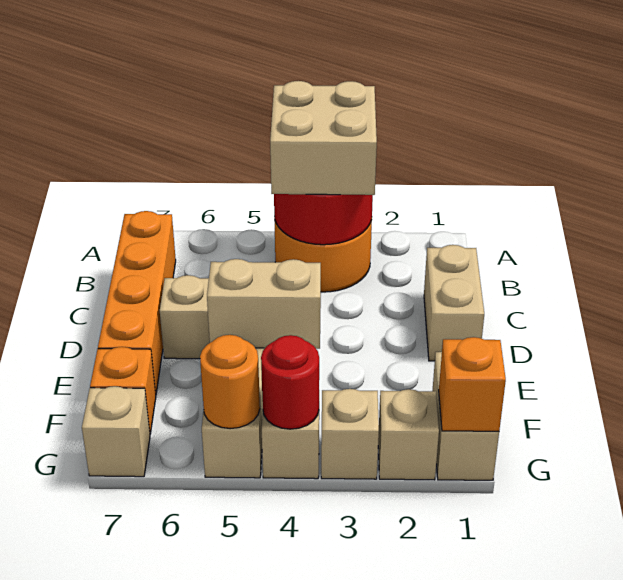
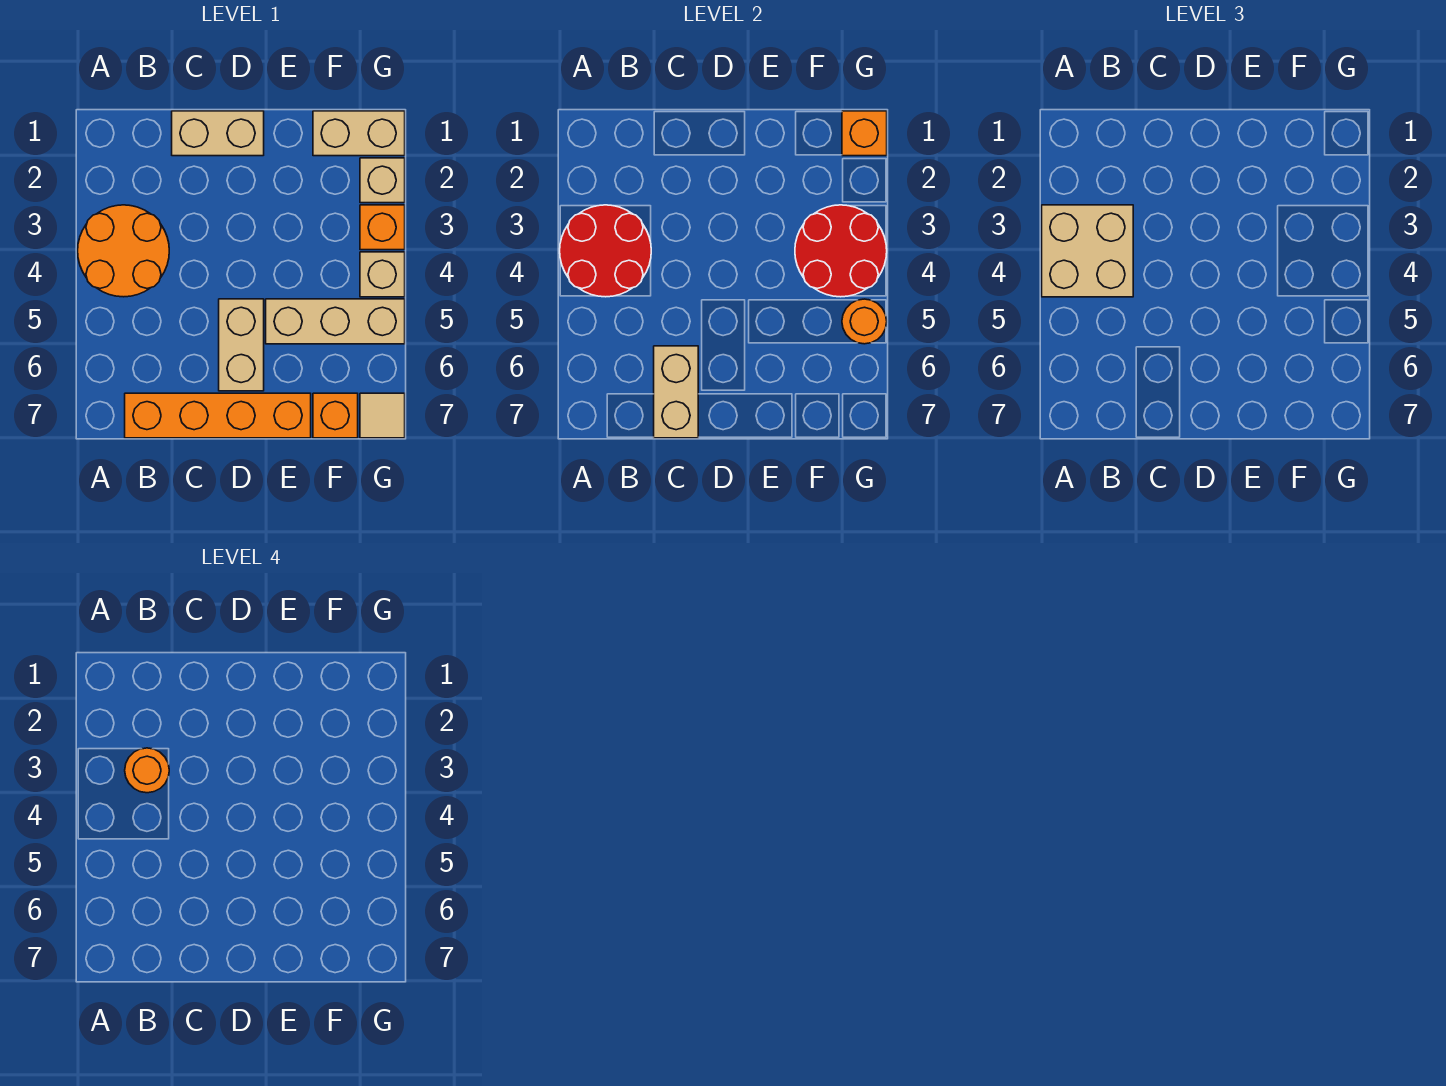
none -> orange round brick B3 level 4
tan brick E4:E5 level 2 -> tan brick C6:C7 level 2
tan brick G3 level 1 -> orange brick G3 level 1
red round brick G4 level 2 -> red round brick F3:G4 level 2
tan brick G7 level 1 -> tan tile G7 level 1

